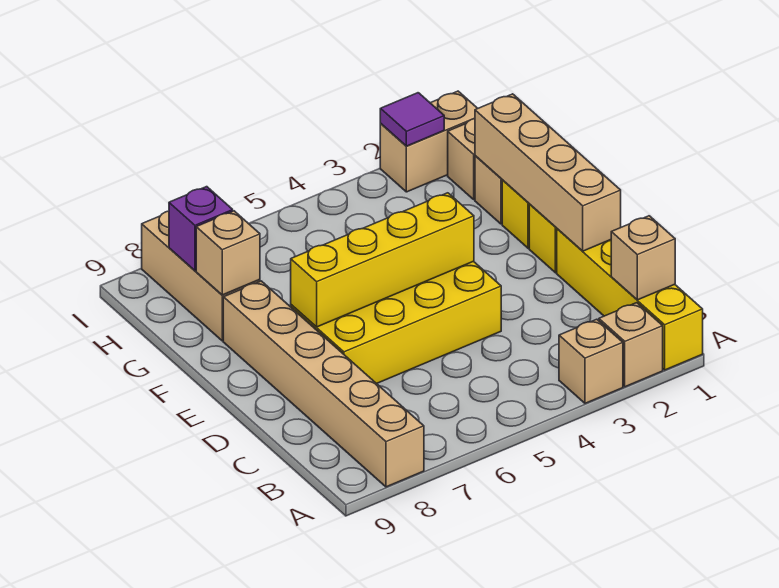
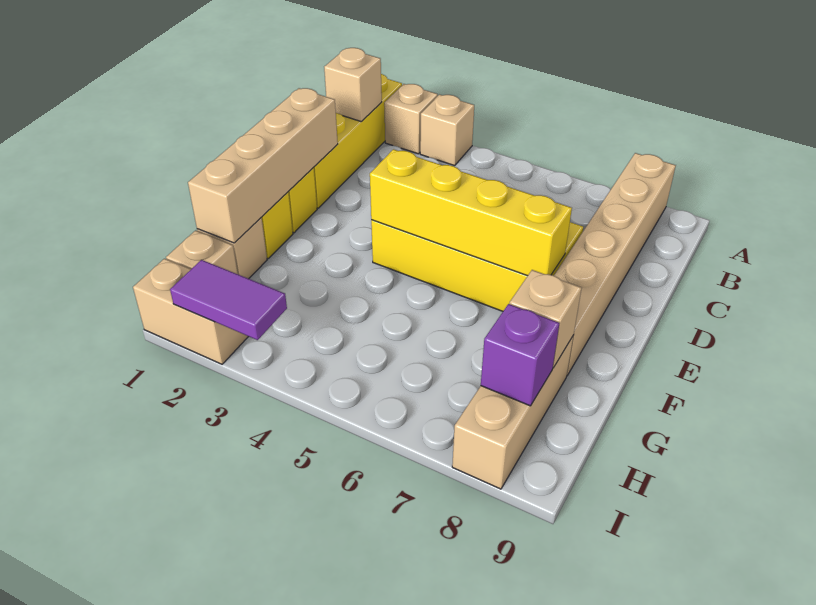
purple tile I2 level 2 -> purple tile I2:I3 level 2

